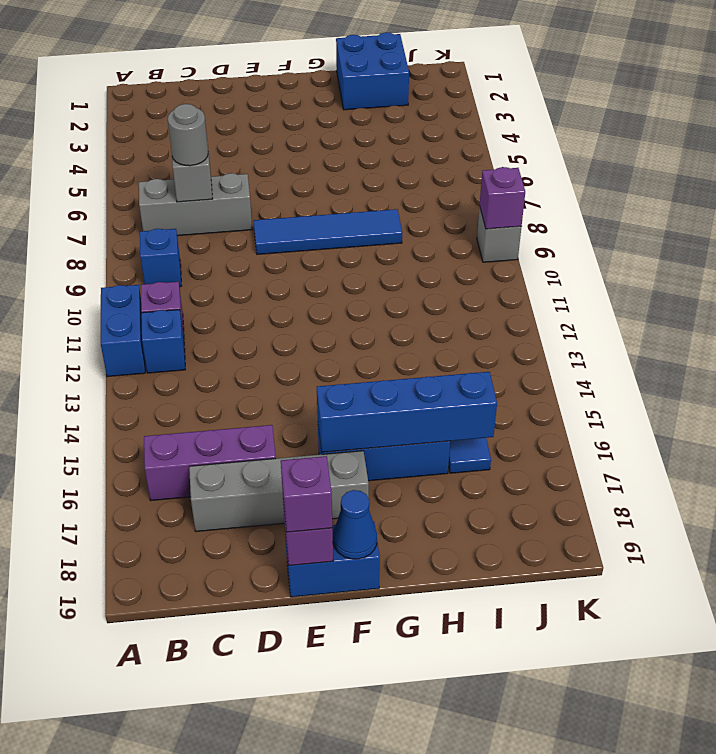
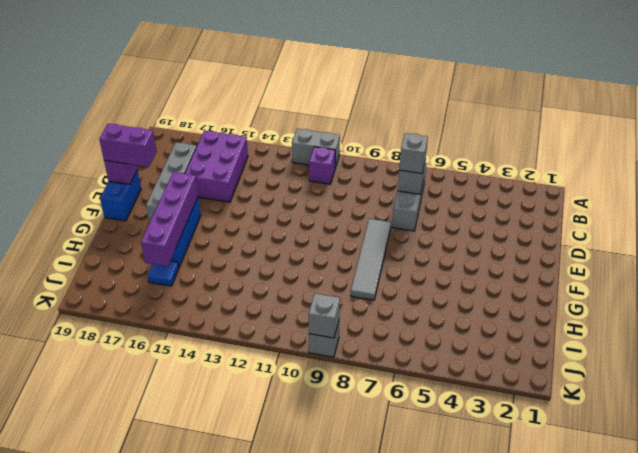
blue brick A11:A12 level 1 -> grey brick A11:A12 level 1
blue brick B9 level 1 -> none
blue brick B12 level 1 -> none
purple brick B16:D16 level 1 -> purple brick B15:D16 level 1
grey round brick C7 level 3 -> grey brick C7 level 3
blue tile E8:H8 level 1 -> grey tile E8:H8 level 1
purple brick E19 level 3 -> purple brick E18:E19 level 3
blue brick F16:I16 level 2 -> purple brick F16:I16 level 2
blue cone F19 level 2 -> none
blue brick H1:I2 level 1 -> none
purple brick K9 level 2 -> grey brick K9 level 2

